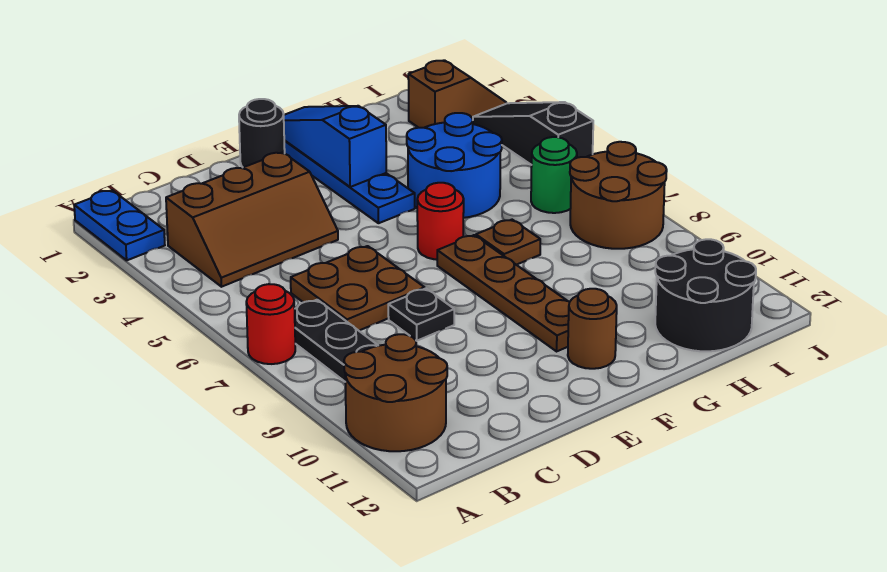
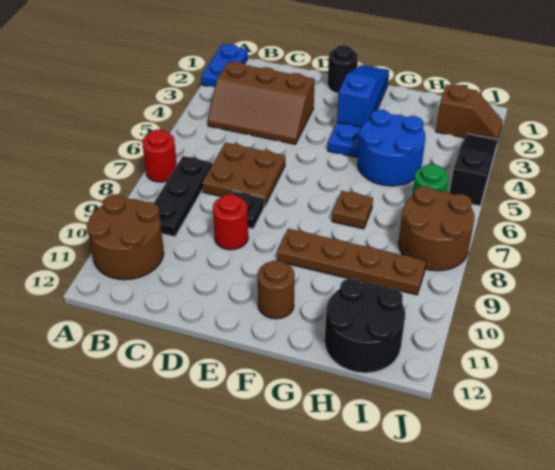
red round brick F6 level 1 -> red round brick D9 level 1
brown plate F7:F10 level 1 -> brown plate F9:I9 level 1

